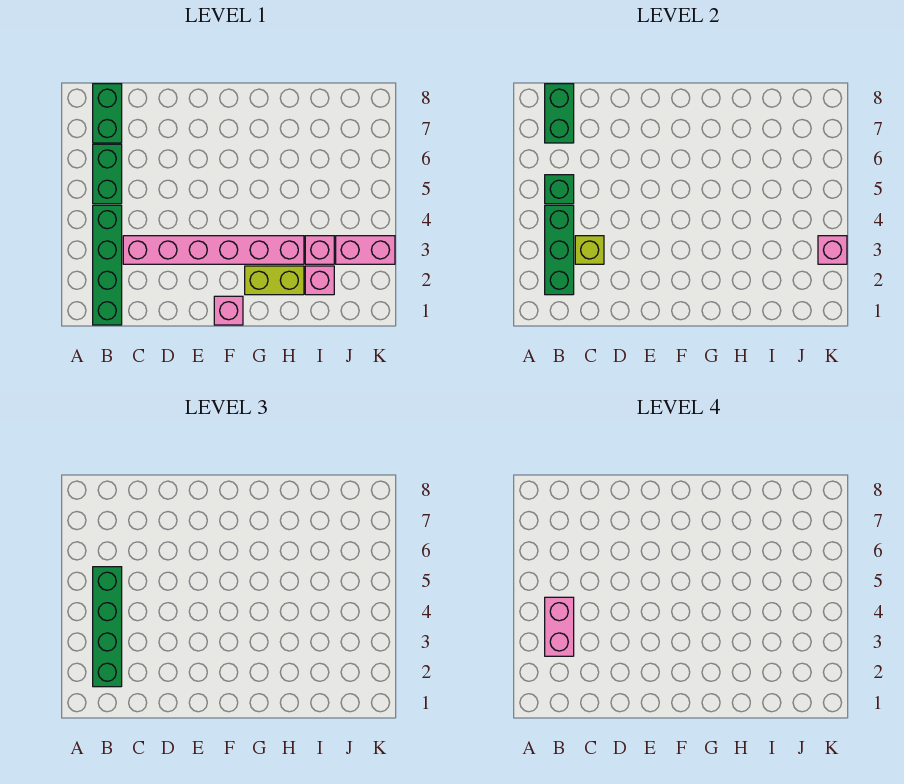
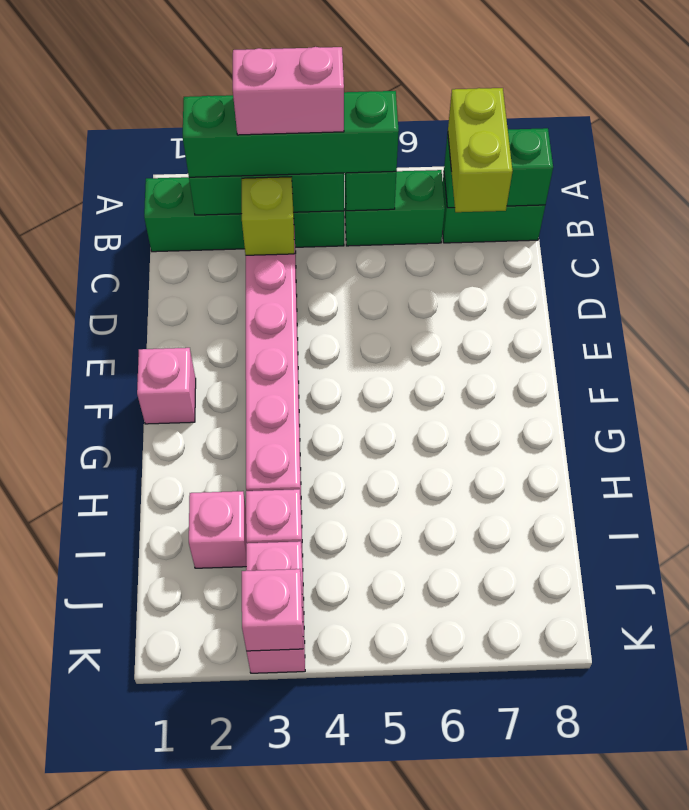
lime brick G2:H2 level 1 -> lime brick B7:C7 level 3

